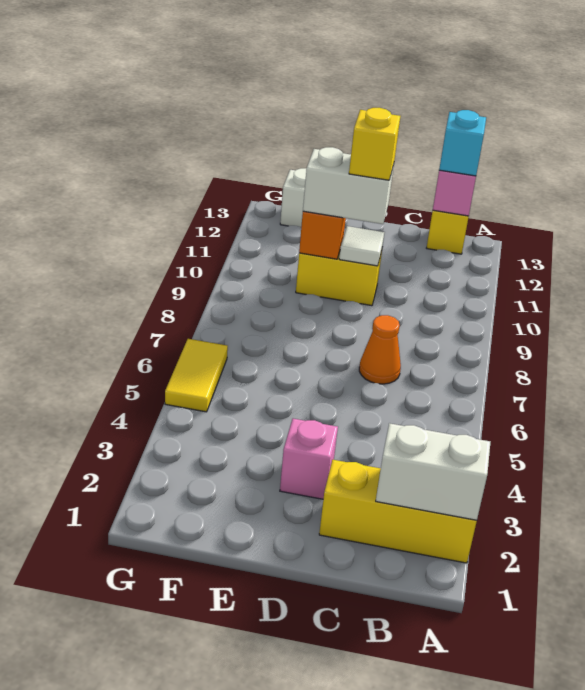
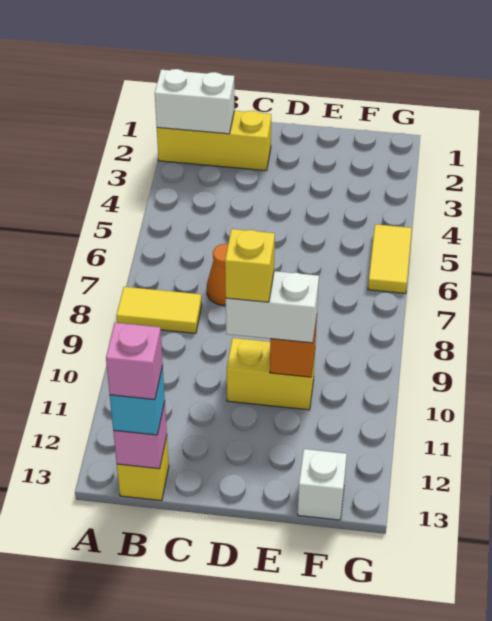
none -> yellow tile A8:B8 level 1
pink brick D3 level 1 -> pink brick B13 level 4
white tile D10 level 2 -> none

